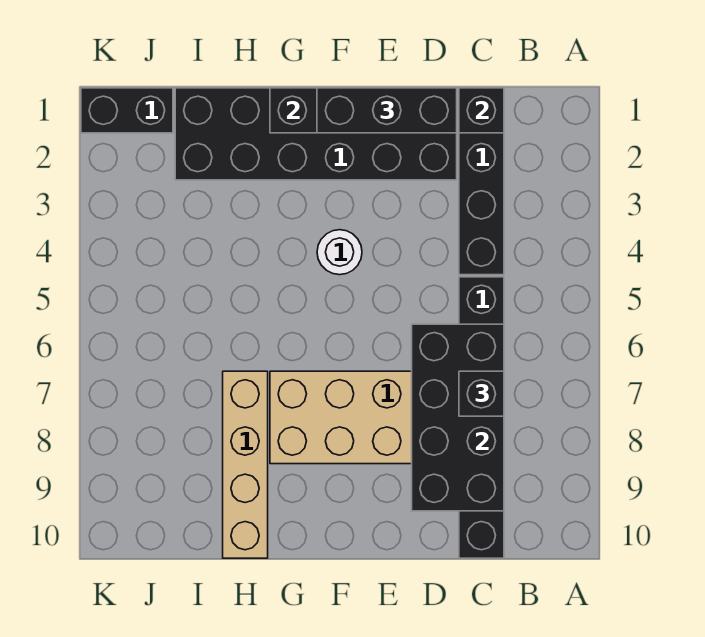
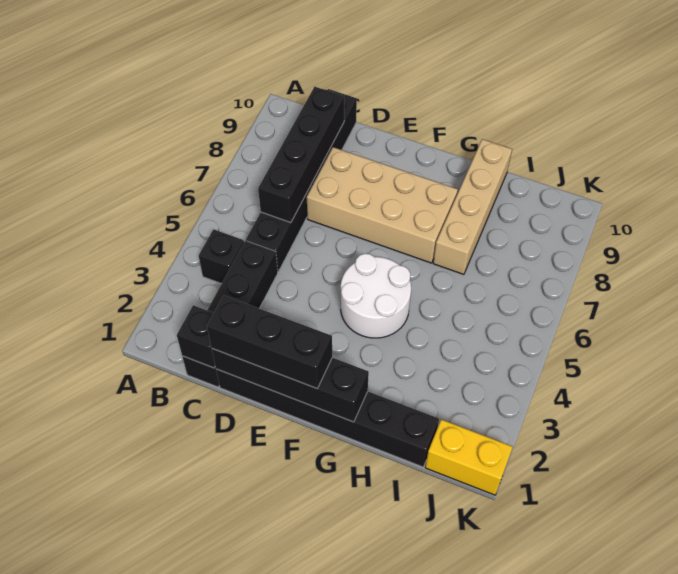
black brick C6:D9 level 2 -> black brick C6:C9 level 2
black brick C7 level 3 -> black brick B4 level 1
black brick D1:I2 level 1 -> black brick D1:I1 level 1
white round brick F4 level 1 -> white round brick F4:G5 level 1
black brick J1:K1 level 1 -> yellow brick J1:K1 level 1

